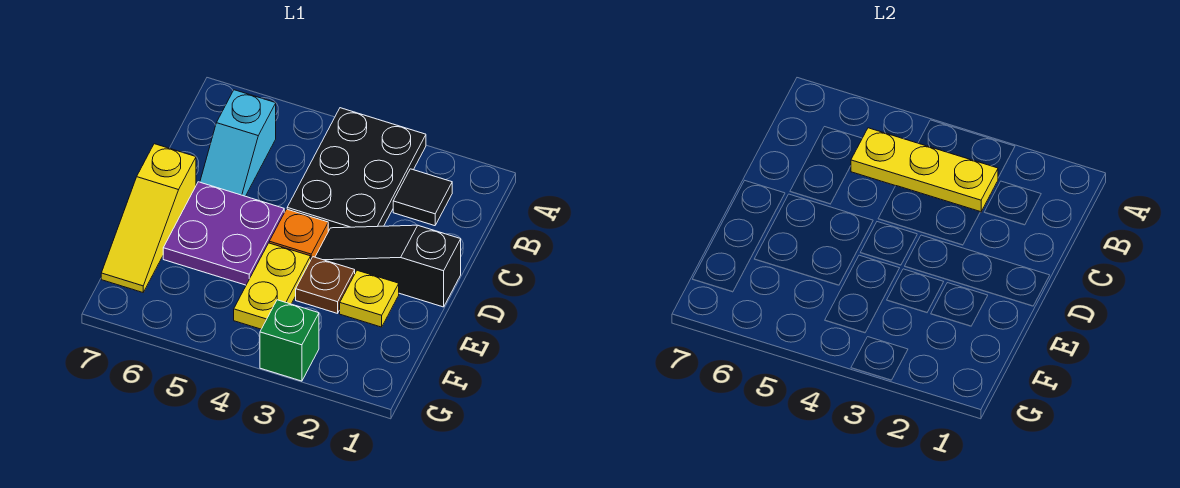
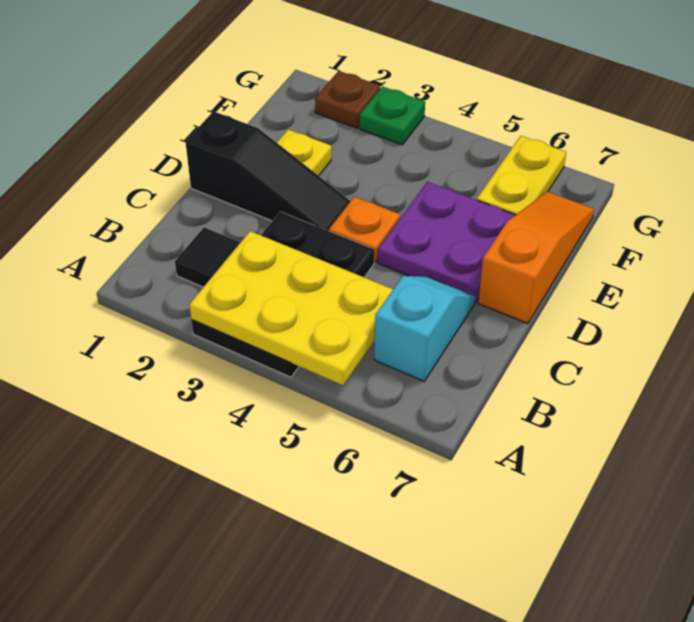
yellow plate B3:B5 level 2 -> yellow plate A3:B5 level 2
yellow slope D7:F7 level 1 top D -> orange slope D7:F7 level 1 top D
brown plate E3 level 1 -> brown plate G2 level 1
yellow plate E4:F4 level 1 -> yellow plate F6:G6 level 1
green brick G3 level 1 -> green plate G3 level 1

